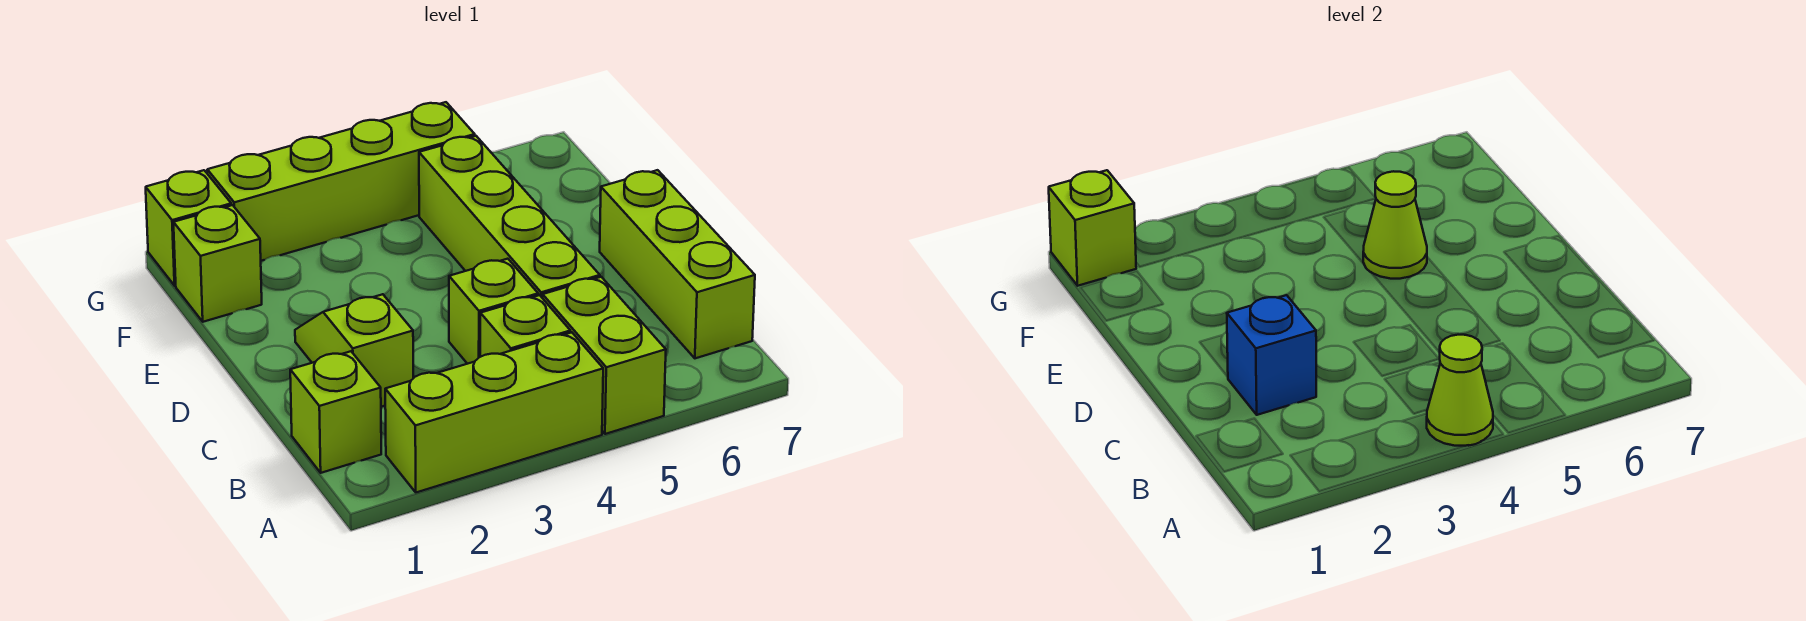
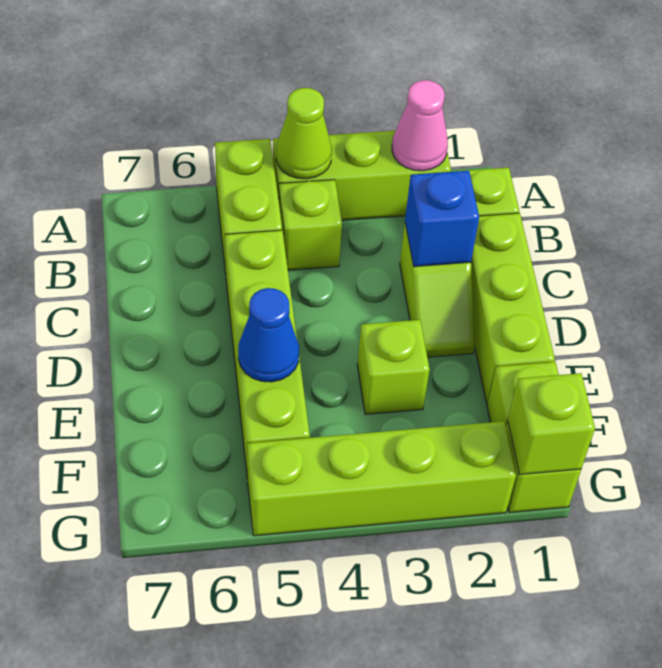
none -> pink cone A2 level 2
lime brick B7:D7 level 1 -> lime brick C1:E1 level 1
lime brick C4 level 1 -> lime brick E3 level 1
lime cone E5 level 2 -> blue cone E5 level 2

